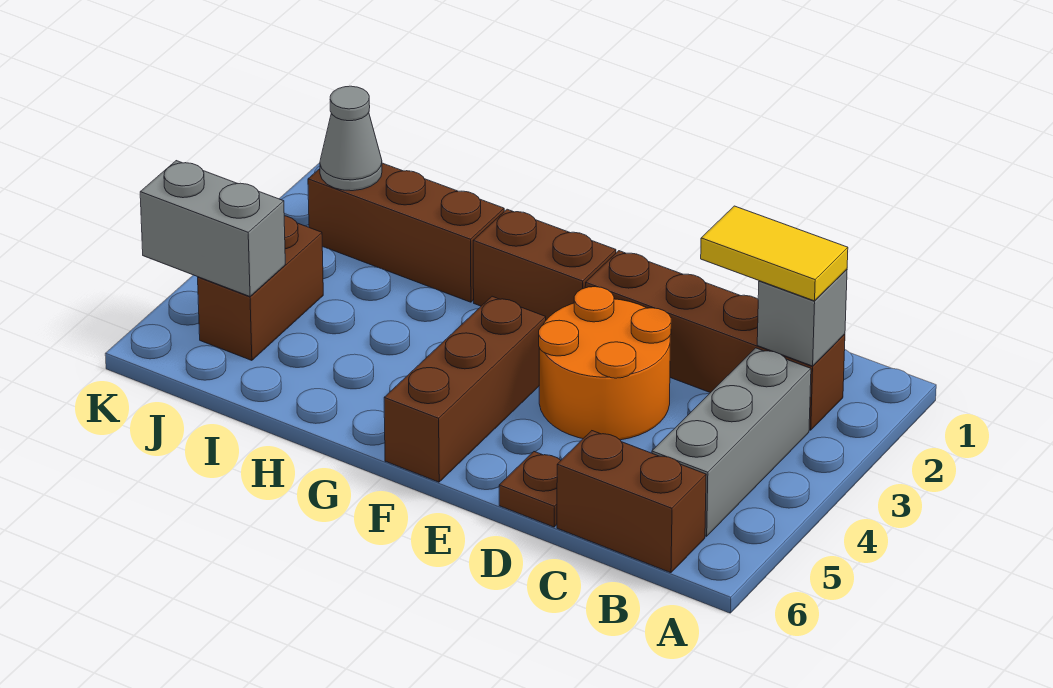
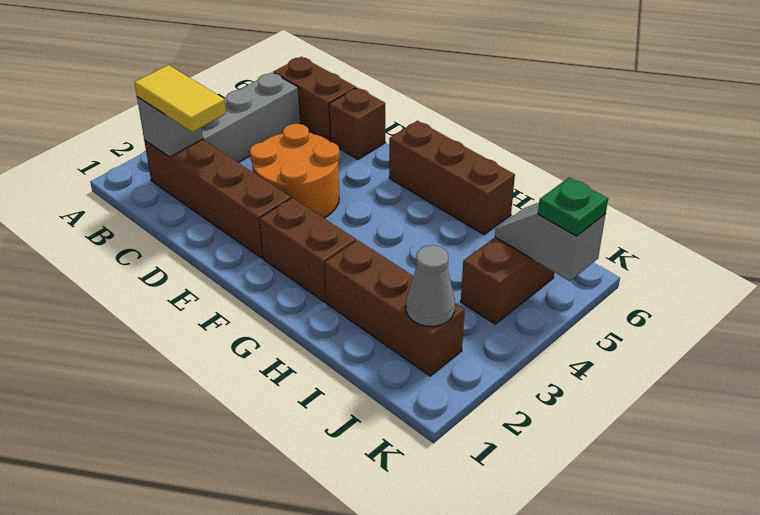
brown plate D6 level 1 -> brown brick D6 level 1
brown brick F4:F6 level 1 -> brown brick F6:H6 level 1
grey brick J5:K5 level 2 -> grey slope J5:K5 level 2 top K
none -> green plate K5 level 3

